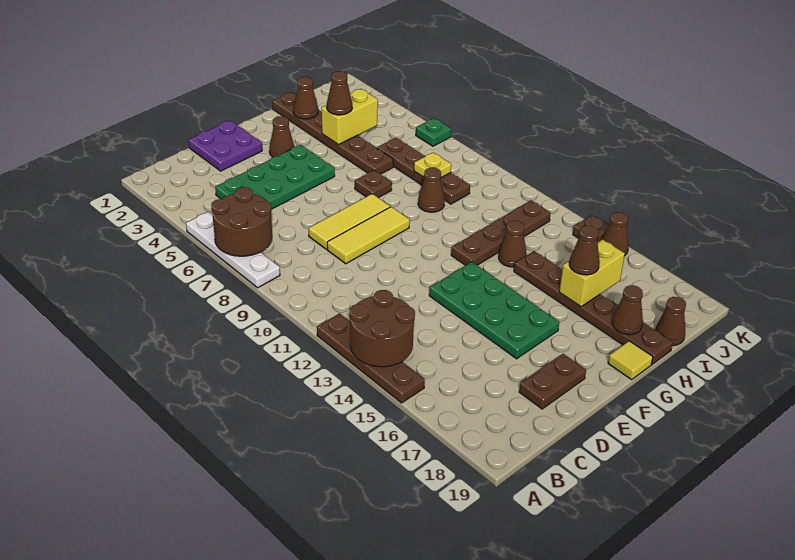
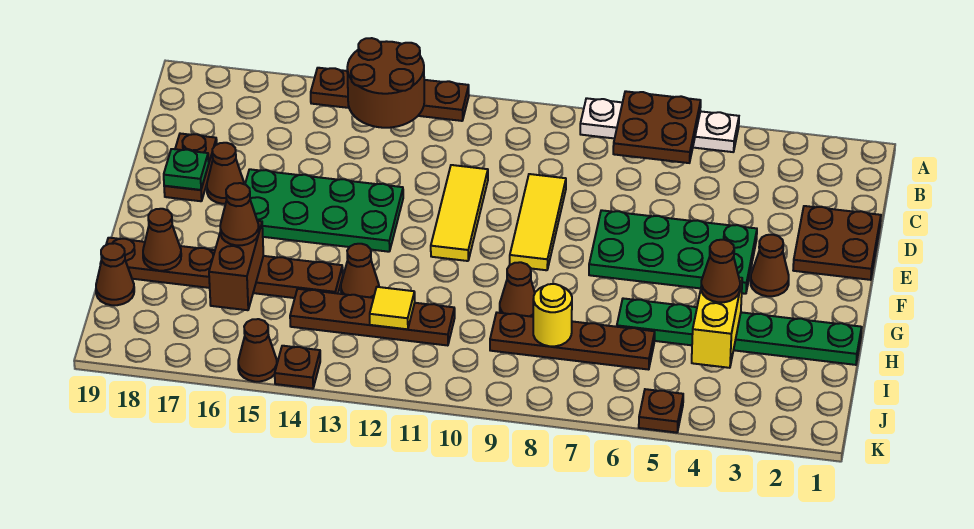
brown round brick A6:B7 level 2 -> brown plate A6:B7 level 2
green plate C4:F5 level 1 -> green plate E4:F7 level 1
purple plate D1:E2 level 1 -> brown plate D1:E2 level 1
yellow tile D8:F8 level 1 -> yellow tile D11:F11 level 1
brown plate G7 level 1 -> brown plate K5 level 1
brown plate G12:J12 level 1 -> brown plate I11:I14 level 1
yellow tile G19 level 1 -> yellow tile I12 level 2
brown plate H1:H6 level 1 -> green plate H1:H6 level 1
brown cone H2 level 2 -> brown cone E17 level 1
yellow brick H16:I16 level 2 -> brown brick H16:I16 level 2
yellow plate I8 level 2 -> yellow round brick I8 level 2
green plate K6 level 1 -> green plate E18 level 2

